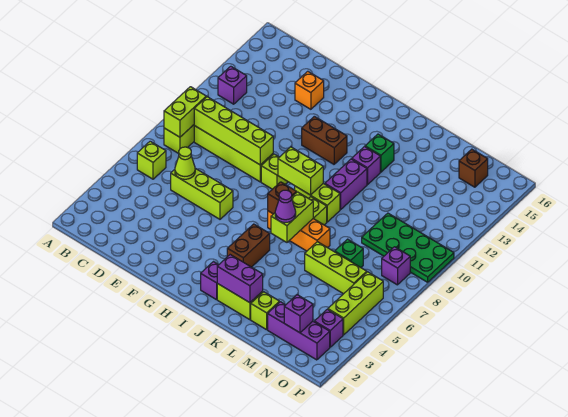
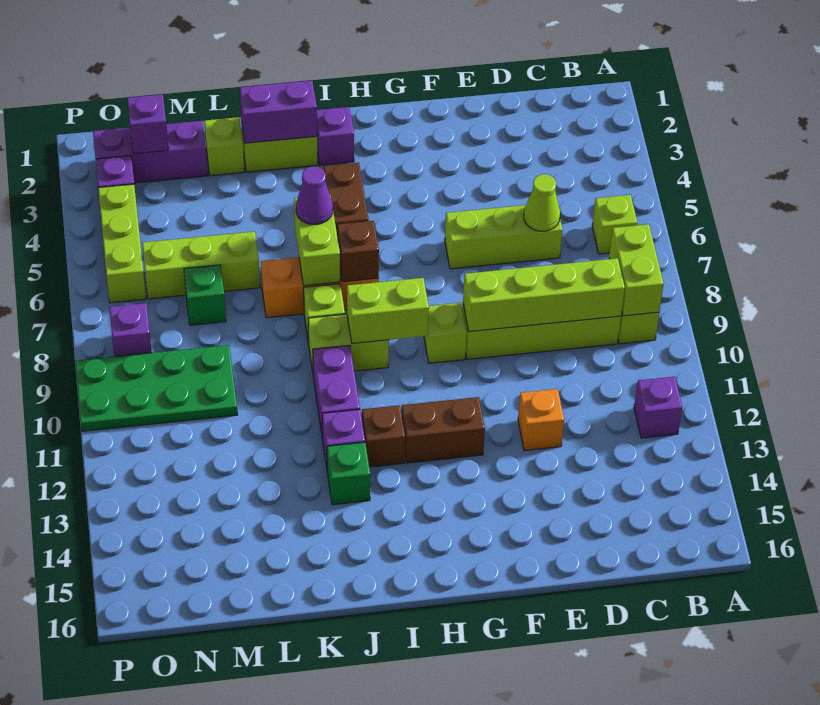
orange brick E14 level 1 -> orange brick E12 level 1
brown brick N15 level 1 -> brown brick I12 level 1

